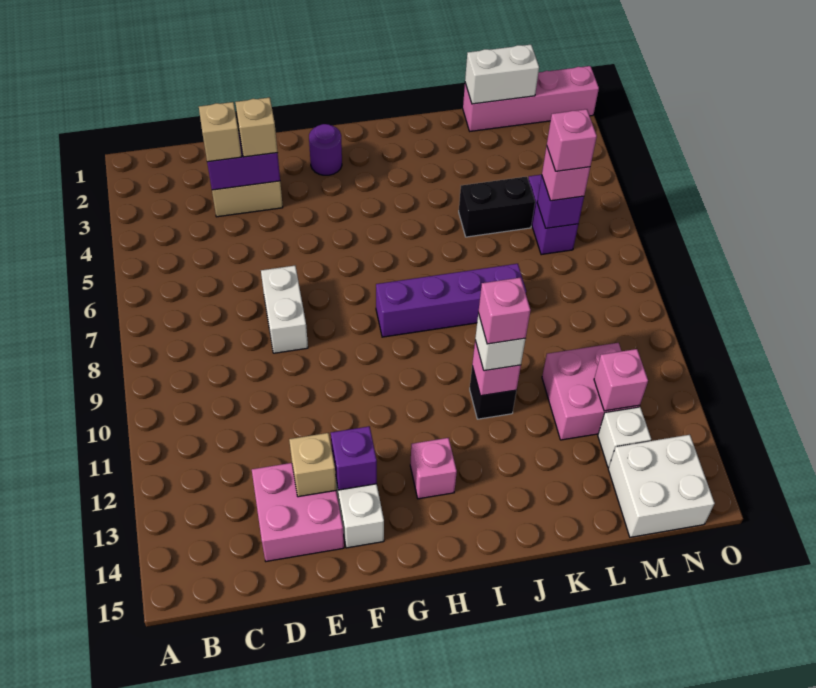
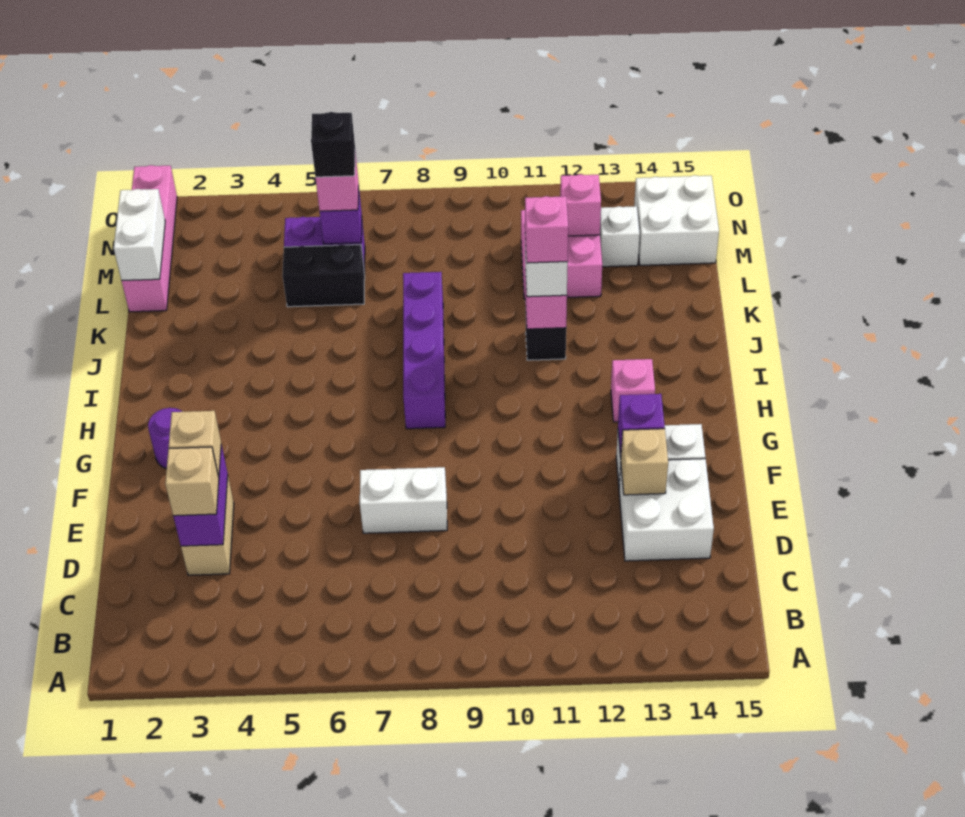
pink brick D13:E14 level 1 -> white brick D13:E14 level 1
black brick K5:L5 level 1 -> black brick L5:L6 level 1
pink brick M6 level 4 -> black brick M6 level 4

